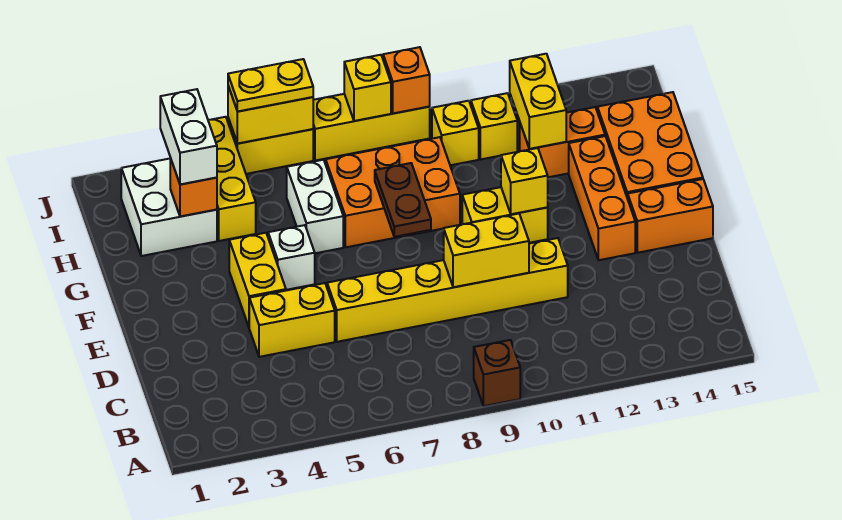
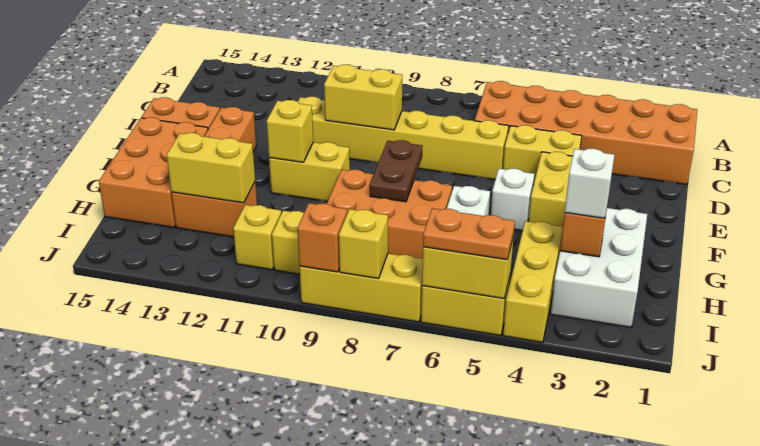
brown brick A9 level 1 -> none
none -> orange brick B1:C6 level 1
white brick H2:I3 level 1 -> white brick G2:I3 level 1
white brick H3:I3 level 3 -> white brick H3 level 3
yellow brick H12:I12 level 2 -> yellow brick H12:H13 level 2
yellow plate J5:J6 level 3 -> orange plate J5:J6 level 3

